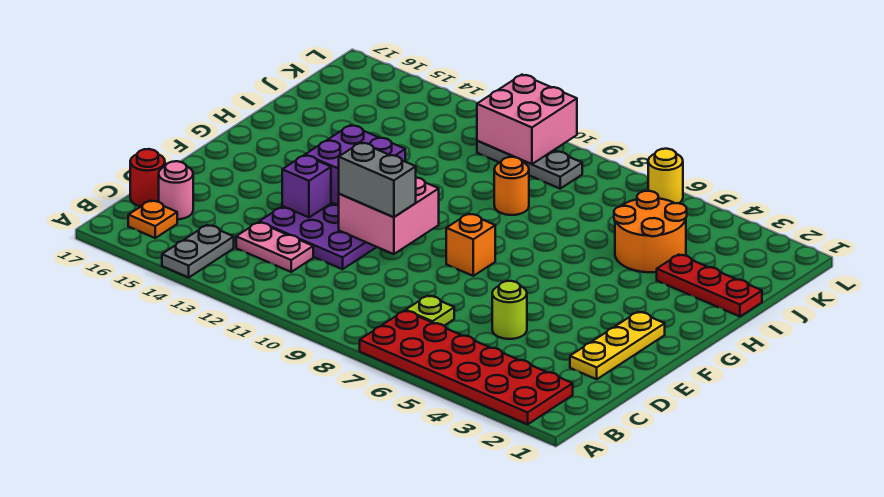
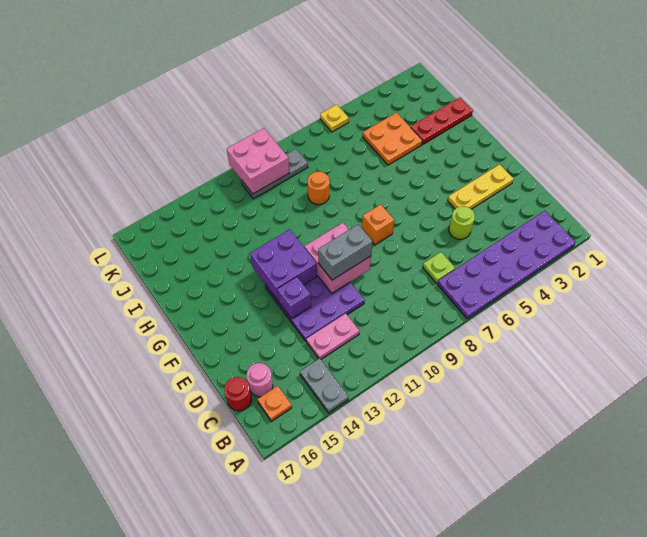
red plate A2:B7 level 1 -> purple plate A2:B7 level 1
yellow plate D2:F2 level 1 -> yellow plate E2:E4 level 1
orange round brick I4:J5 level 1 -> orange plate I4:J5 level 1
yellow round brick L6 level 1 -> yellow plate L6 level 1

